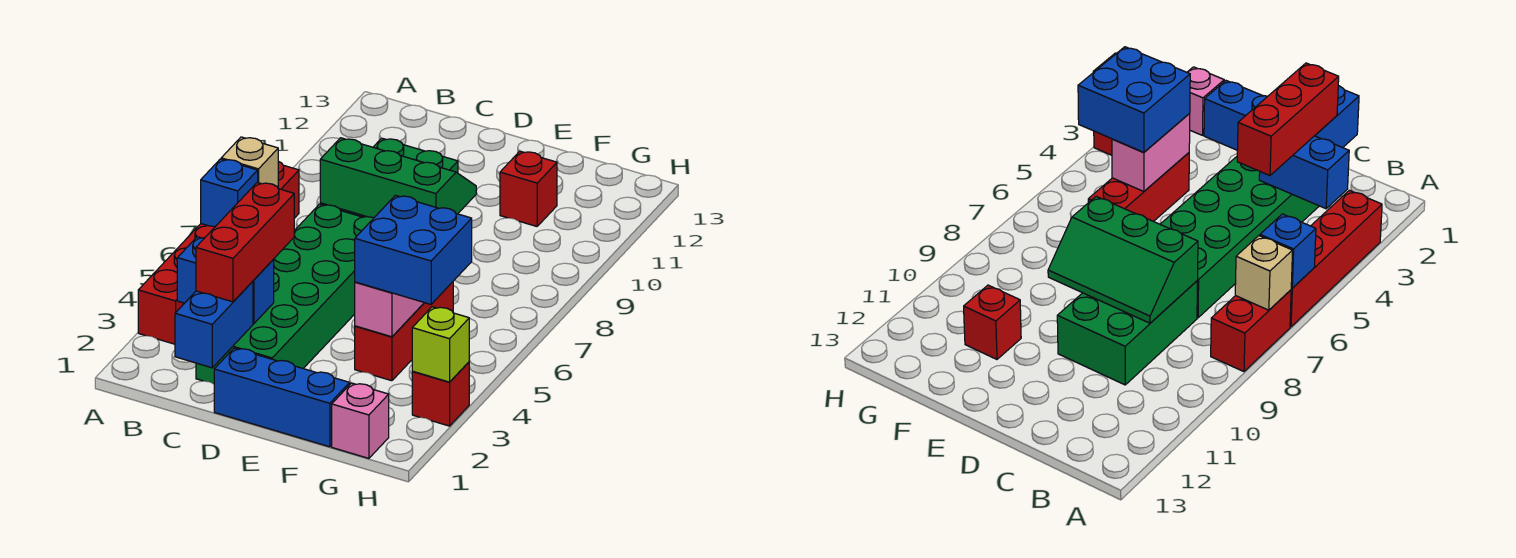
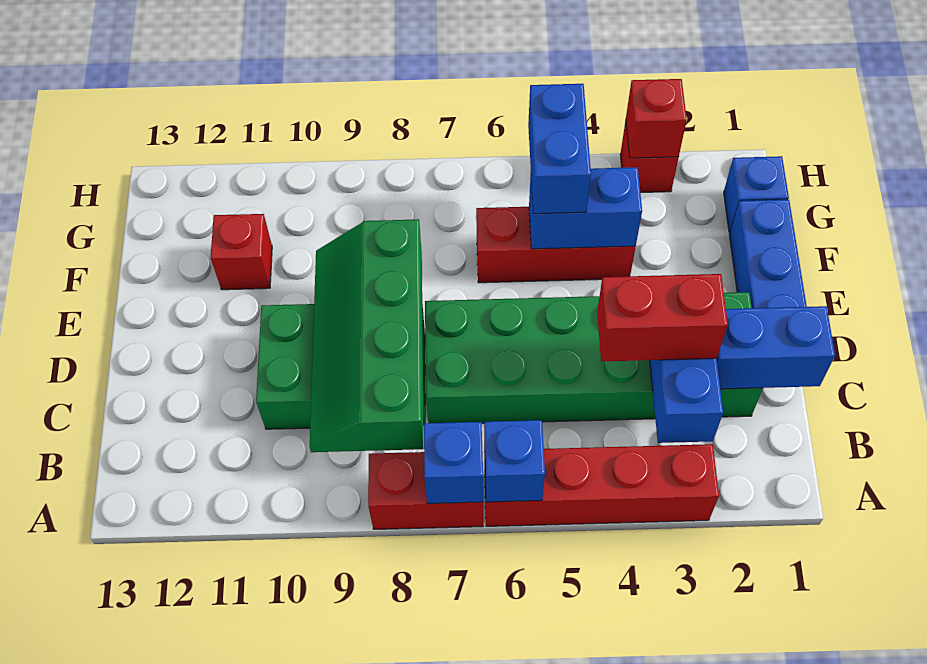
tan brick A7 level 2 -> blue brick A7 level 2
red brick C2:C4 level 3 -> red brick C3:C4 level 3
green slope C8:E9 level 2 top 8 -> green slope B8:E9 level 2 top 8
pink brick F4:F5 level 2 -> blue brick F4:F5 level 2
blue brick F4:G5 level 3 -> blue brick F5:G5 level 3
pink brick G1 level 1 -> blue brick G1 level 1
lime brick H3 level 2 -> red brick H3 level 2

